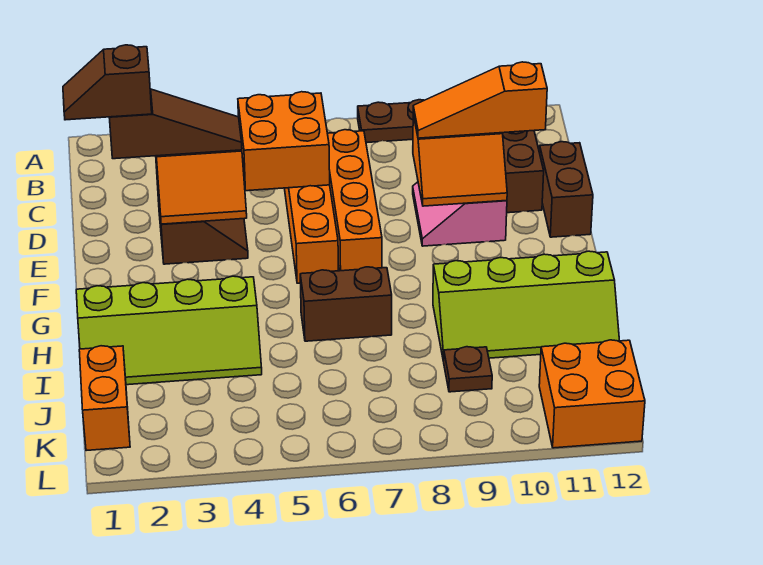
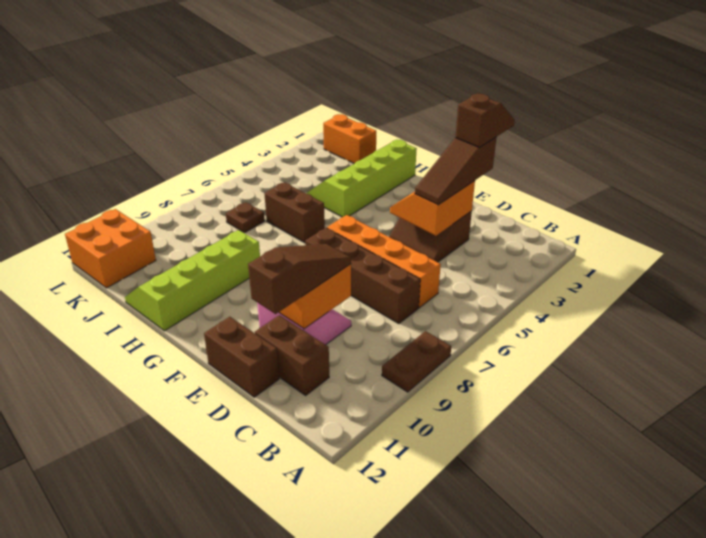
orange brick C5:D6 level 2 -> none
orange brick C7:F7 level 1 -> brown brick C7:F7 level 1
orange slope D9:D11 level 3 top 11 -> brown slope D9:D11 level 3 top 11
brown brick H6:H7 level 1 -> brown brick H6:I6 level 1
brown plate J9 level 1 -> brown plate J7 level 1

